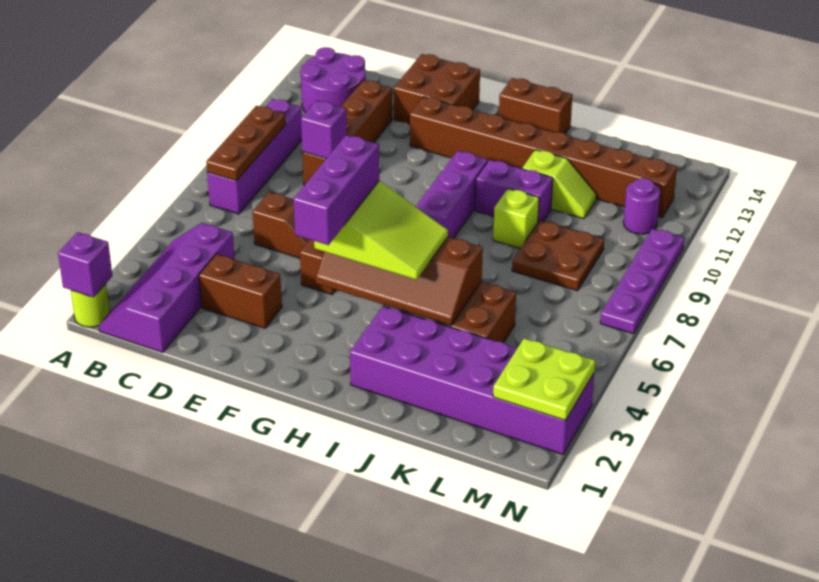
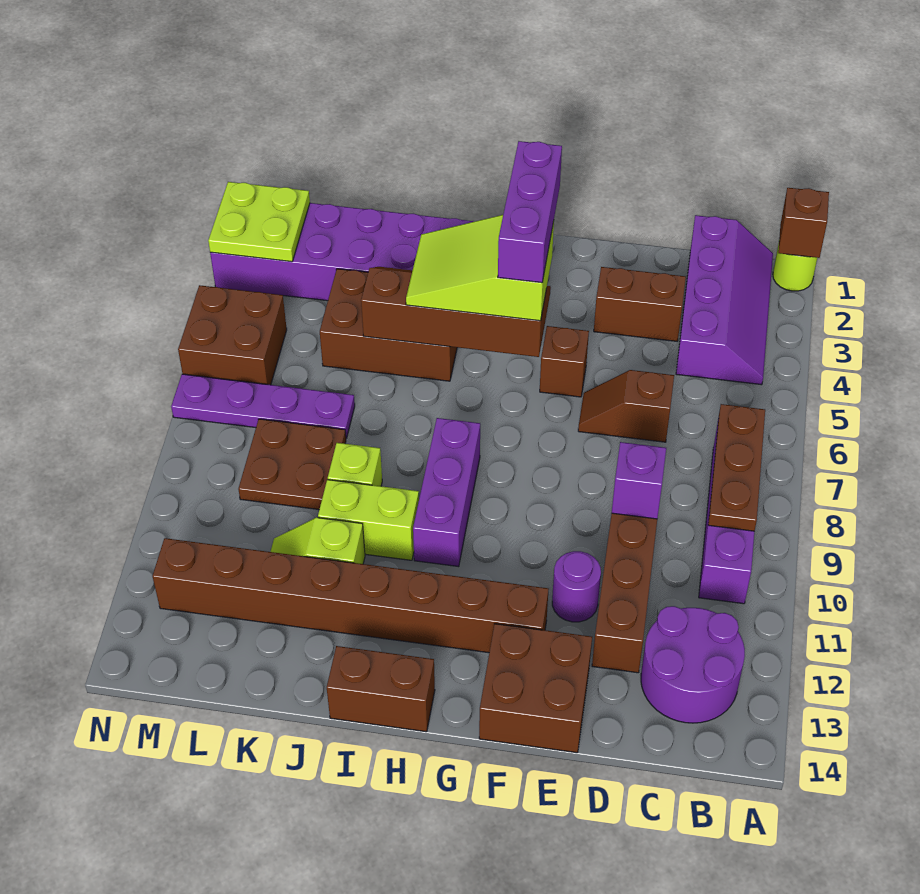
purple brick A1 level 2 -> brown brick A1 level 2
purple brick I10:J10 level 1 -> lime brick I10:J10 level 1
none -> brown brick M5:N6 level 1
purple round brick M11 level 1 -> purple round brick E11 level 1
purple plate N7:N10 level 1 -> purple plate K7:N7 level 1

